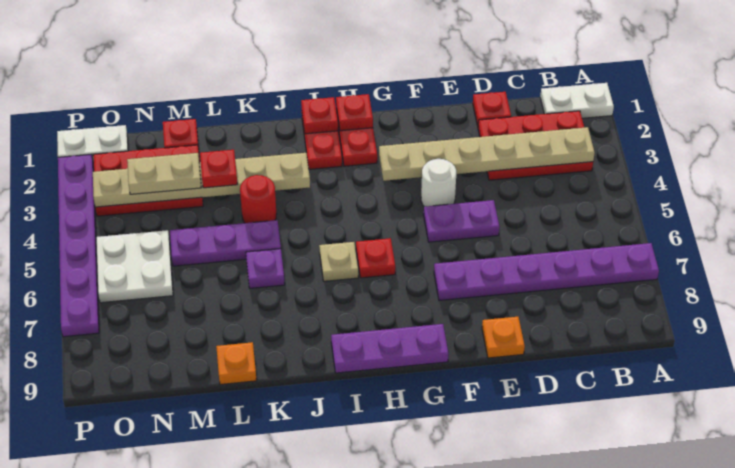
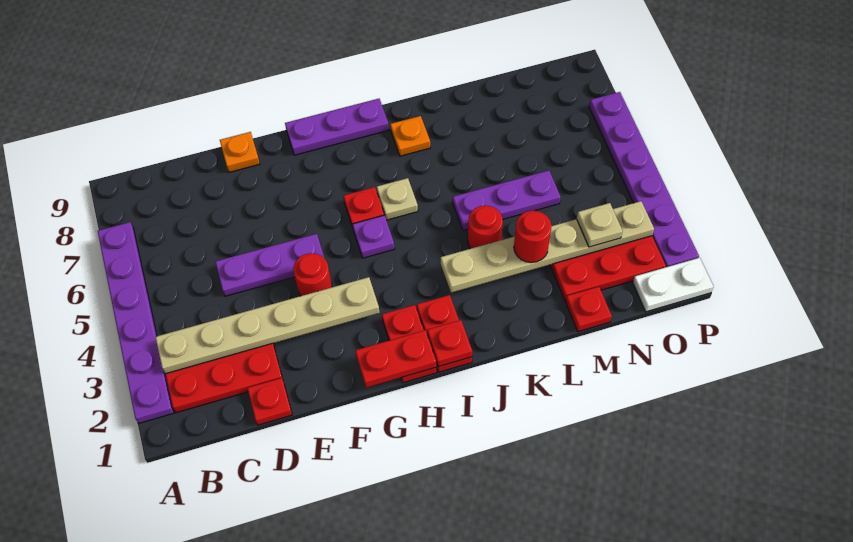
white plate A1:B1 level 1 -> none
purple plate A7:F7 level 1 -> purple plate A2:A7 level 1
purple plate E5:F5 level 1 -> purple plate D5:F5 level 1
white round brick F4 level 1 -> red round brick F4 level 1
red plate H1 level 2 -> red plate G1:H1 level 2
purple plate K6 level 1 -> purple plate H5 level 1
red plate L3 level 3 -> red round brick L3 level 3
orange plate L9 level 1 -> orange plate J8 level 1
tan plate M3:N3 level 3 -> tan plate N3 level 3
white plate N5:O6 level 1 -> none

